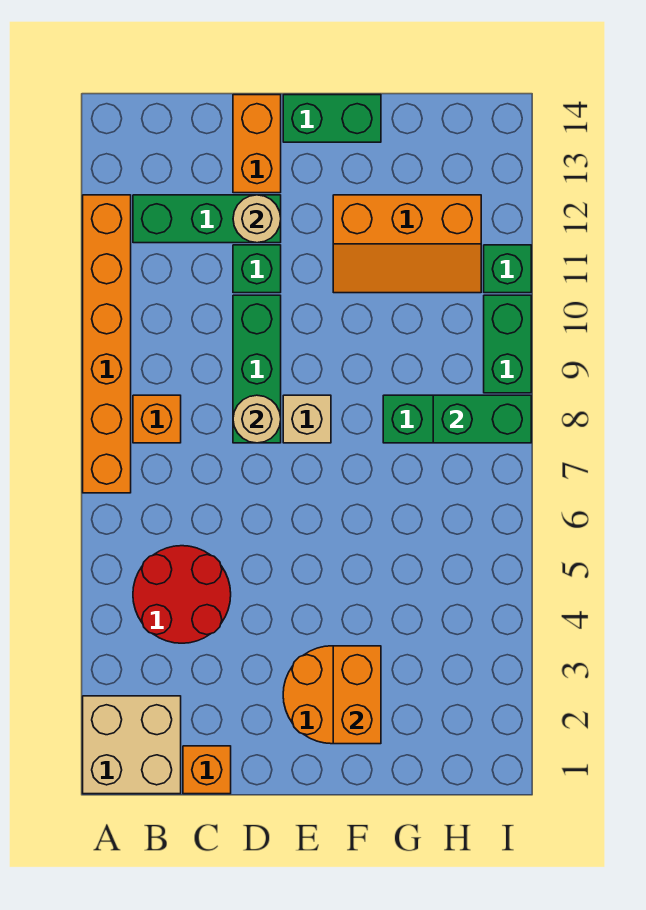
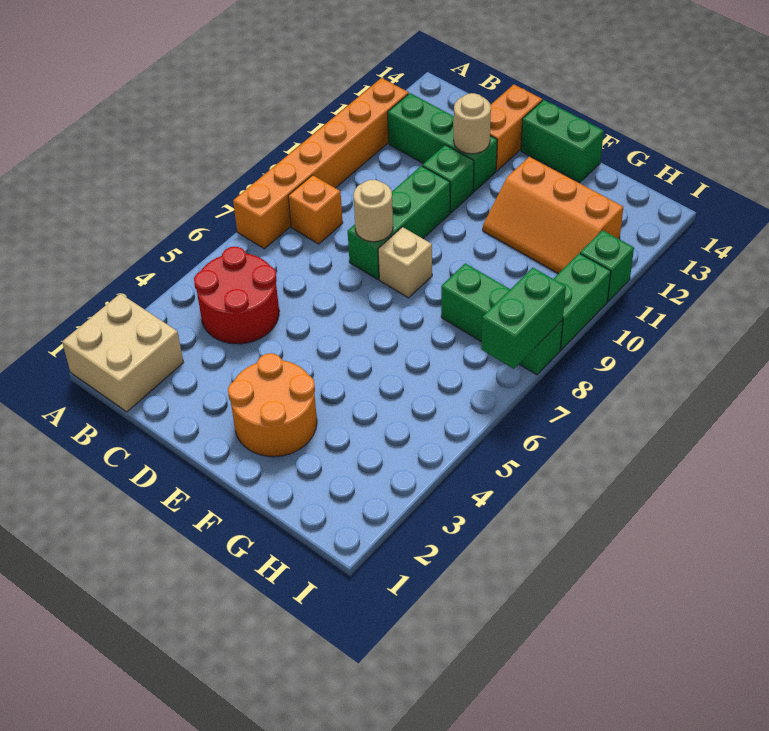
orange brick C1 level 1 -> none
orange brick F2:F3 level 2 -> none
green brick H8:I8 level 2 -> green brick I7:I8 level 2

